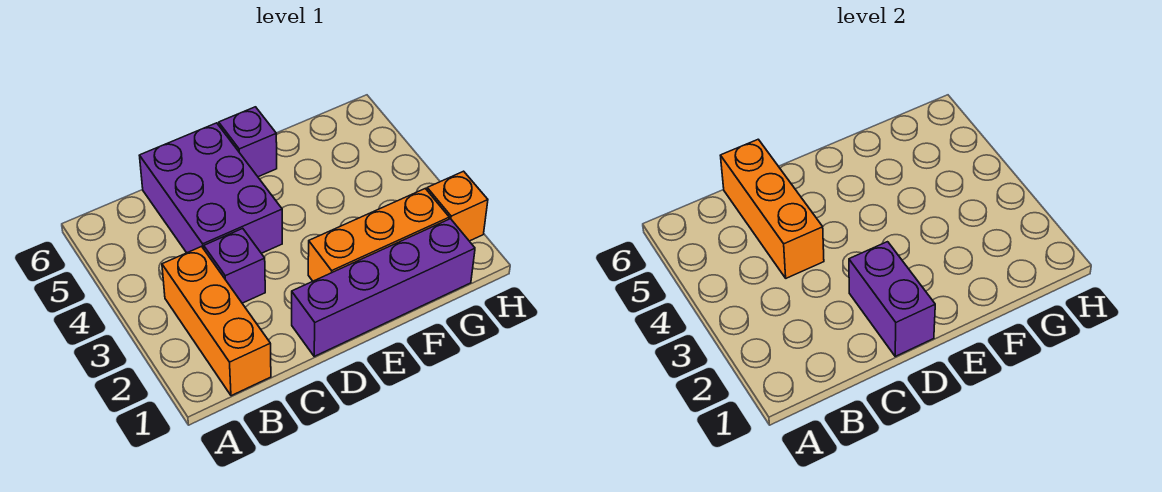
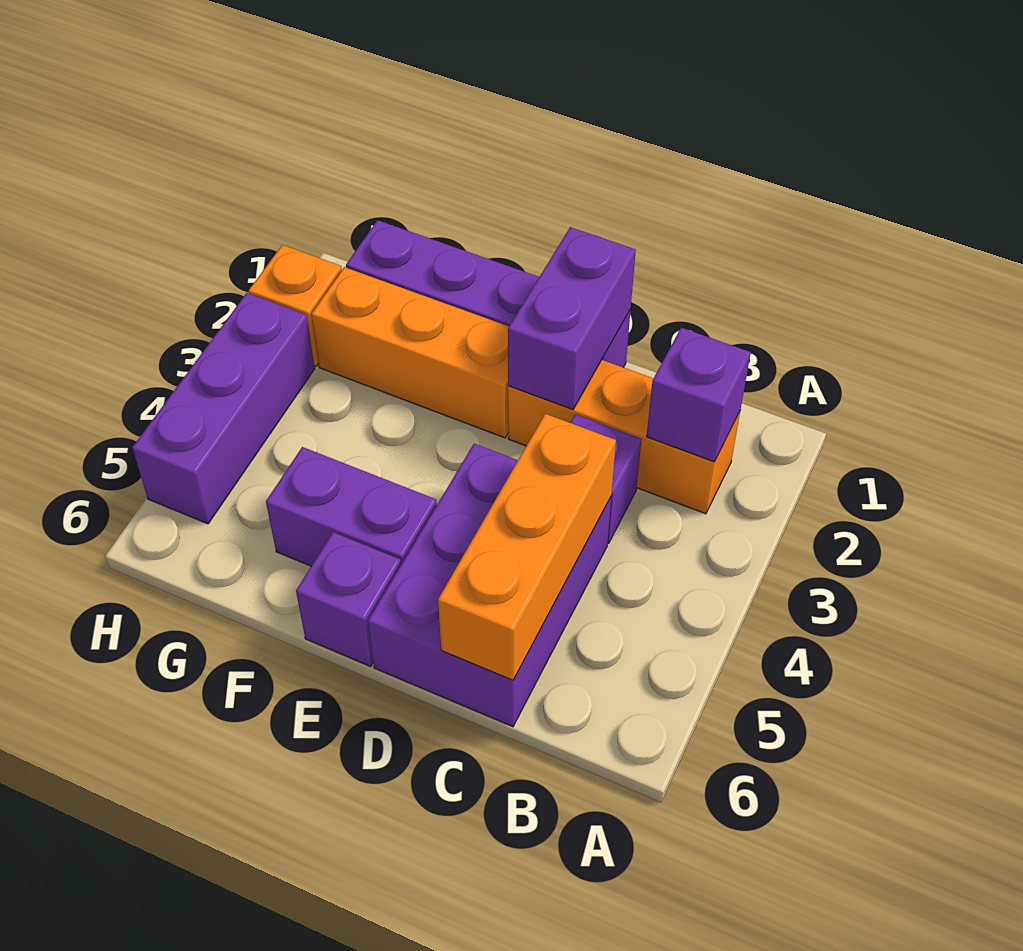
orange brick B1:B3 level 1 -> orange brick B2:D2 level 1
none -> purple brick B2 level 2
none -> purple brick E5:F5 level 1
none -> purple brick H3:H5 level 1

